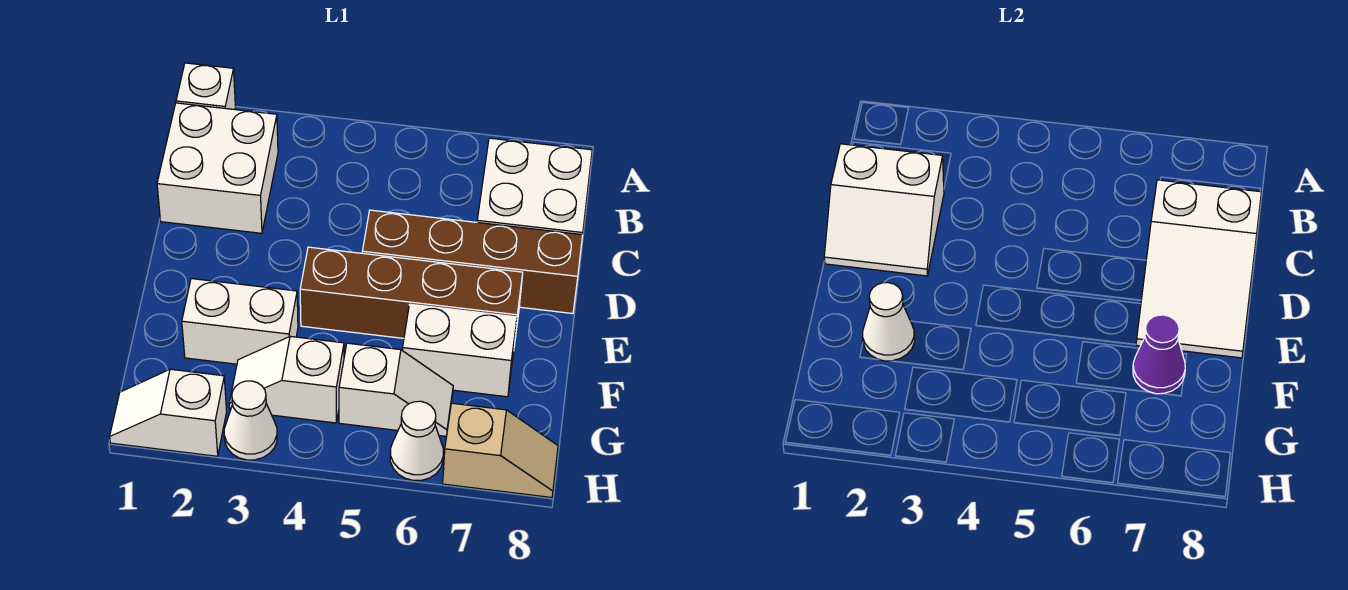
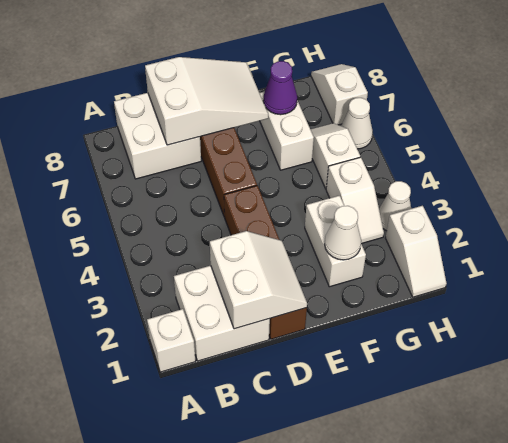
brown brick E4:E7 level 1 -> brown brick D1:D4 level 1
tan slope H7:H8 level 1 top 7 -> white slope H7:H8 level 1 top 7

